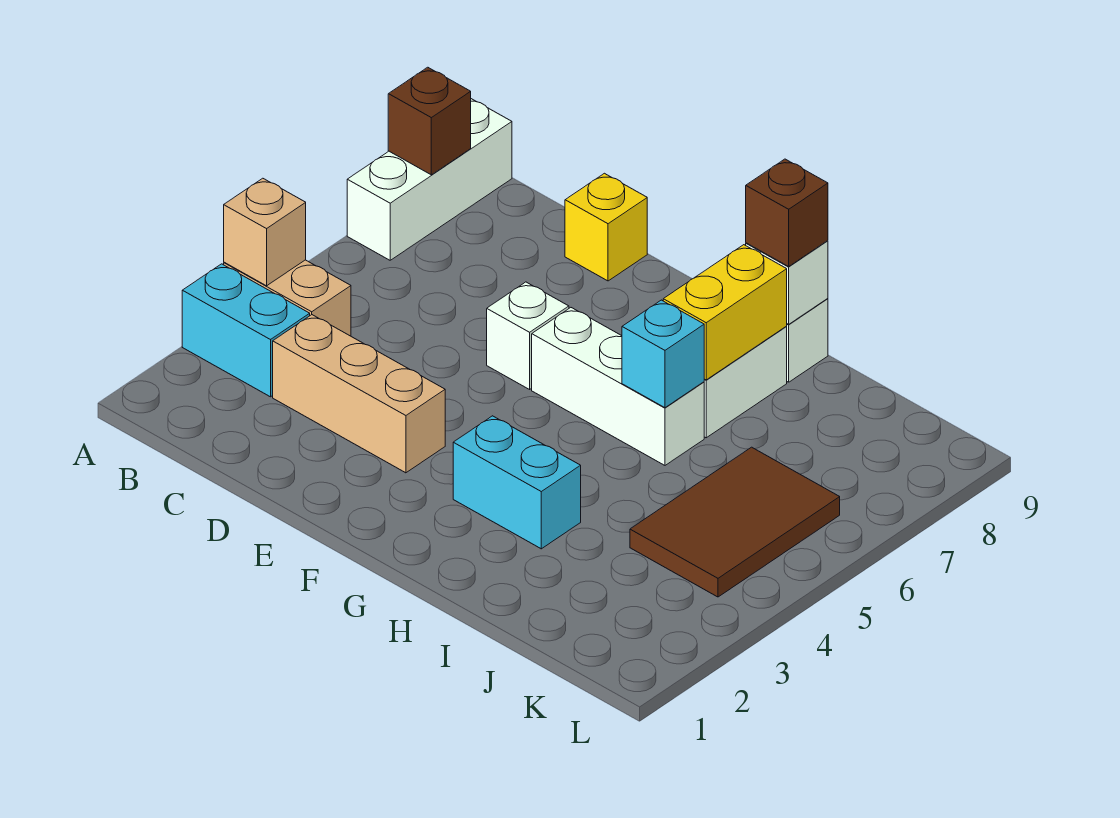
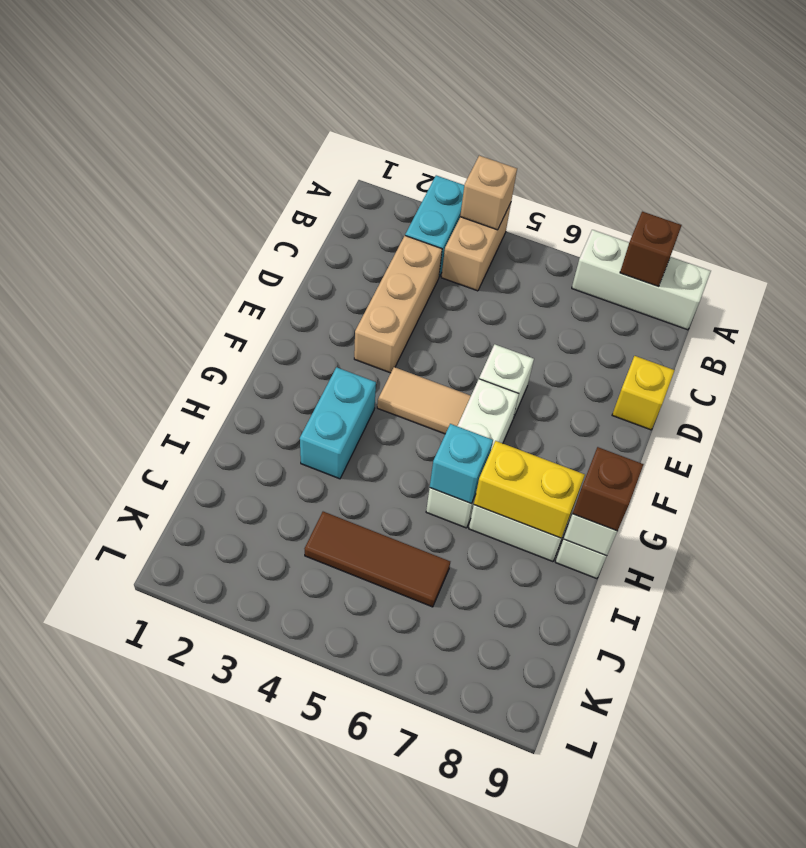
none -> tan tile F4:F5 level 1
brown tile J4:K6 level 1 -> brown tile J4:J6 level 1

